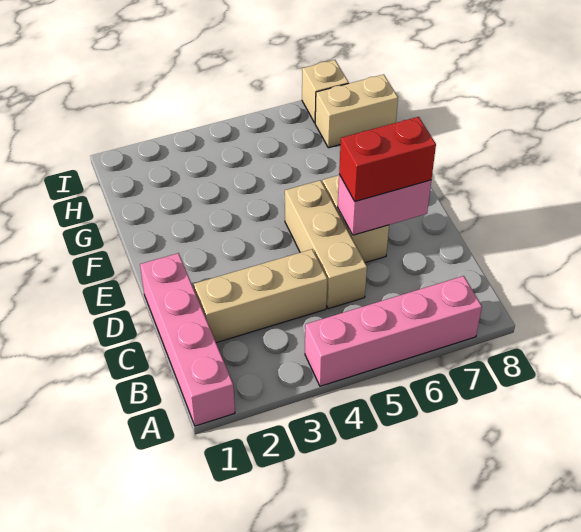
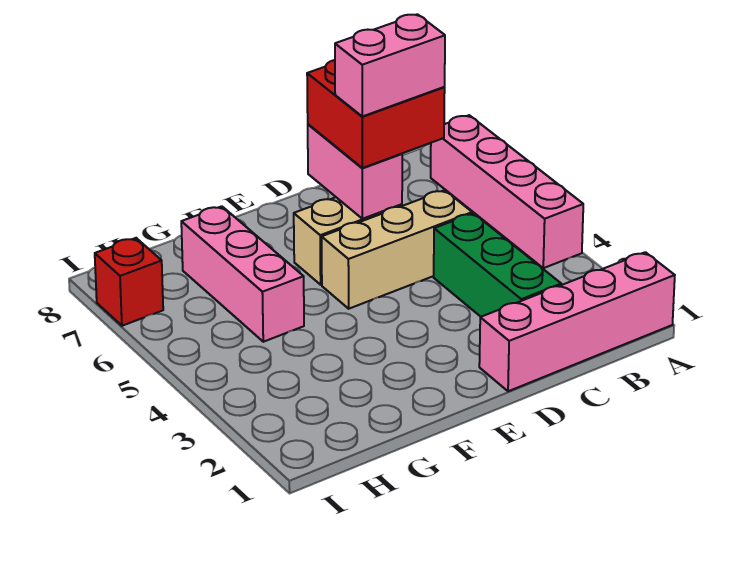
tan brick C2:C4 level 1 -> green brick C2:C4 level 1
none -> pink brick C6:D6 level 4
red brick D6:D7 level 3 -> red brick C6:D7 level 3
none -> pink brick G5:G7 level 1
tan brick H7:H8 level 1 -> none
tan brick I7 level 1 -> red brick I7 level 1

